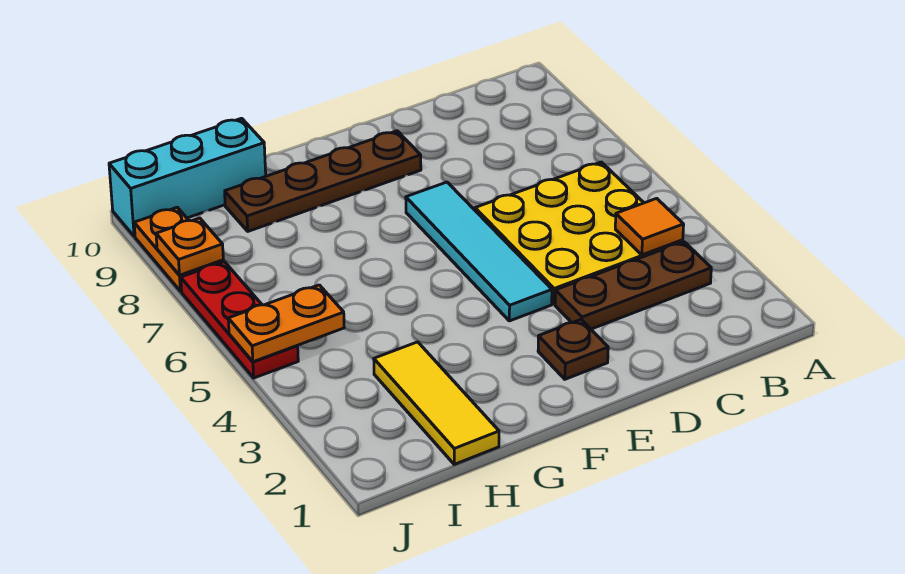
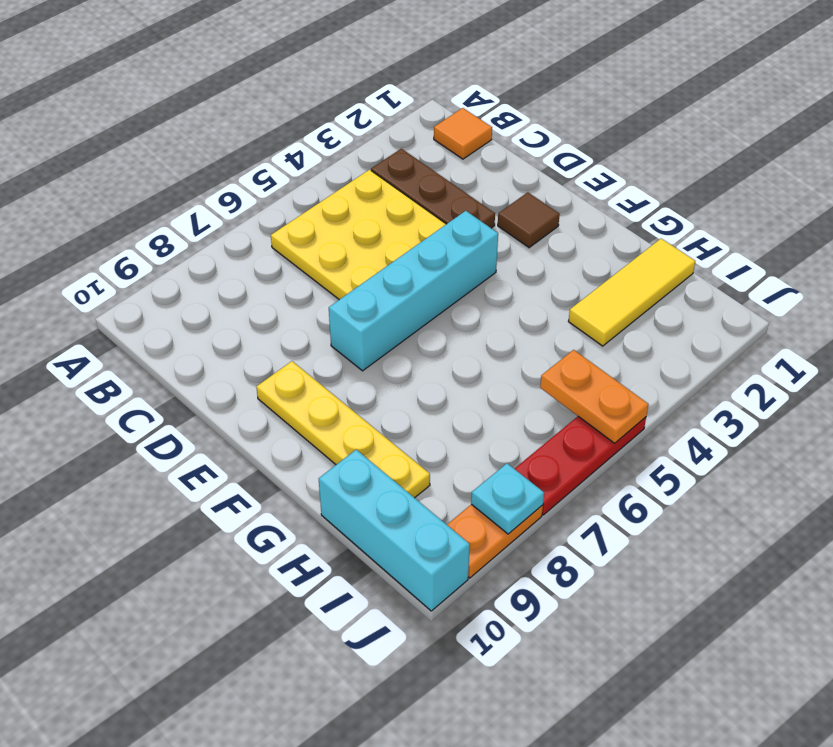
orange tile B4 level 2 -> orange tile B1 level 1
brown plate E2 level 1 -> brown tile E2 level 1
cyan tile E4:E7 level 1 -> cyan brick E4:E7 level 1
brown plate E9:H9 level 1 -> yellow plate E9:H9 level 1
orange plate J8 level 2 -> cyan plate J8 level 2

